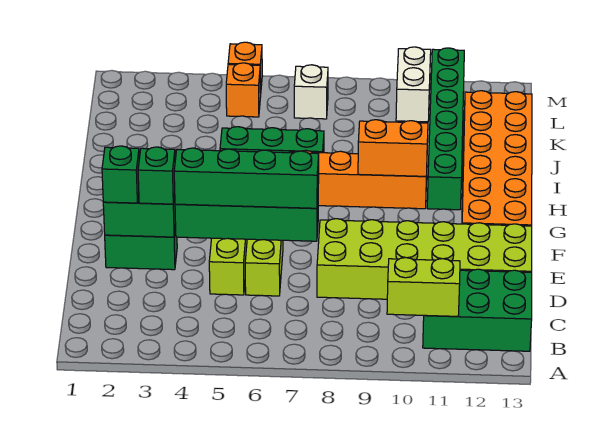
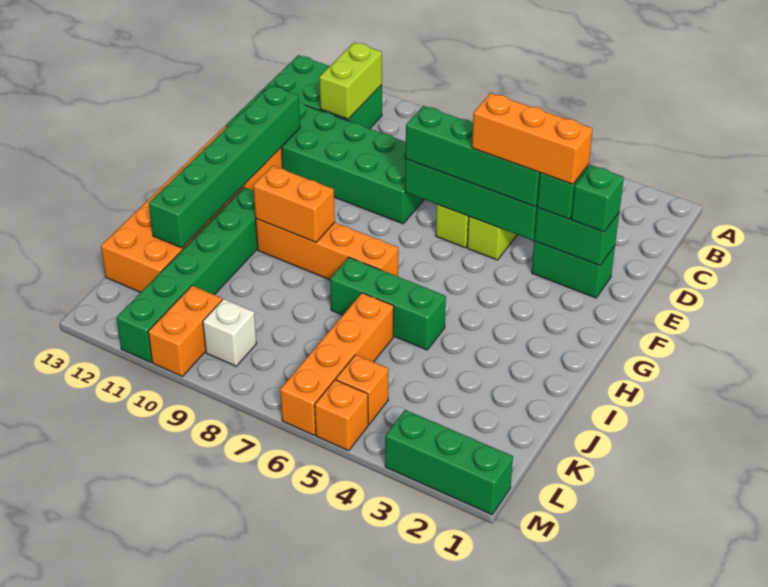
lime brick B10:B11 level 2 -> lime brick B11:C11 level 2
lime brick D8:E13 level 1 -> green brick D8:E13 level 1
none -> orange brick E3:E5 level 4
none -> green brick E12:J12 level 2
none -> orange brick J6:M6 level 1
white brick L7 level 1 -> white brick L9 level 1
white brick L10:M10 level 1 -> orange brick L10:M10 level 1
none -> green brick M1:M3 level 1

